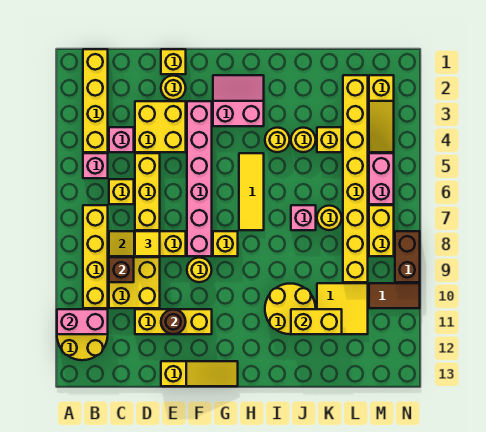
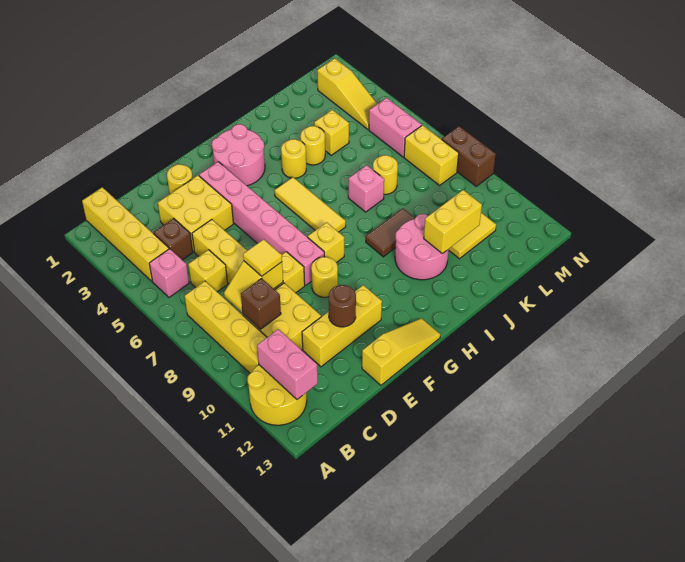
pink brick A11:B11 level 2 -> pink brick B11:B12 level 2
pink brick C4 level 1 -> brown brick C4 level 1
yellow brick E1 level 1 -> none
pink slope G2:H3 level 1 top 3 -> pink round brick G2:H3 level 1
yellow round brick I10:J11 level 1 -> pink round brick I10:J11 level 1
yellow brick L2:L9 level 1 -> none
brown tile M10:N10 level 1 -> brown tile I9:J9 level 1

